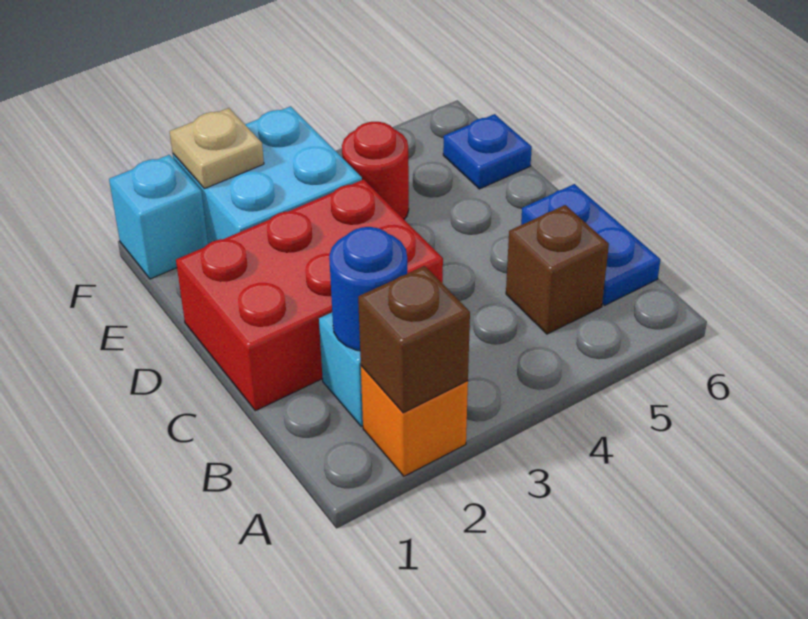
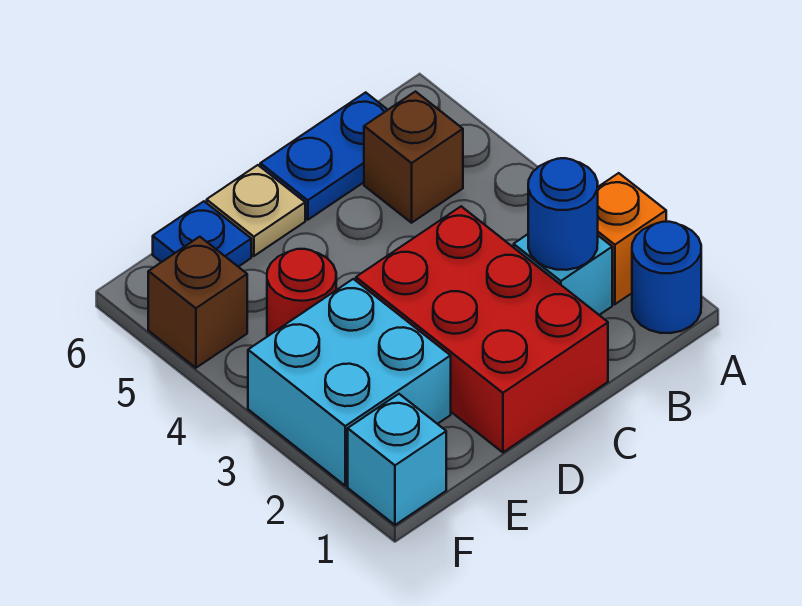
none -> blue round brick A1 level 1
brown brick A2 level 2 -> brown brick F5 level 1
tan plate F2 level 2 -> tan plate D6 level 1

